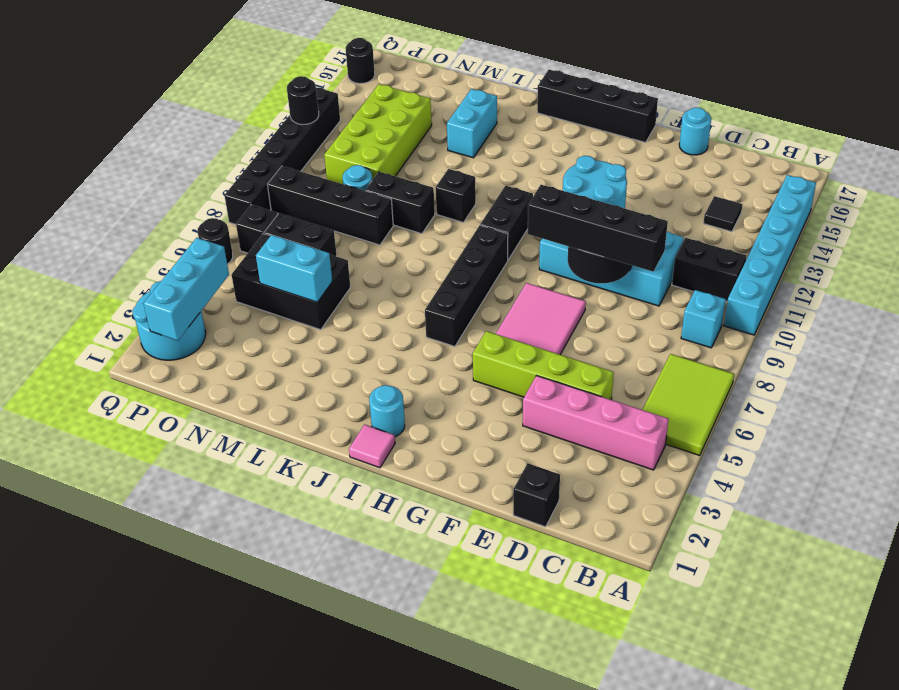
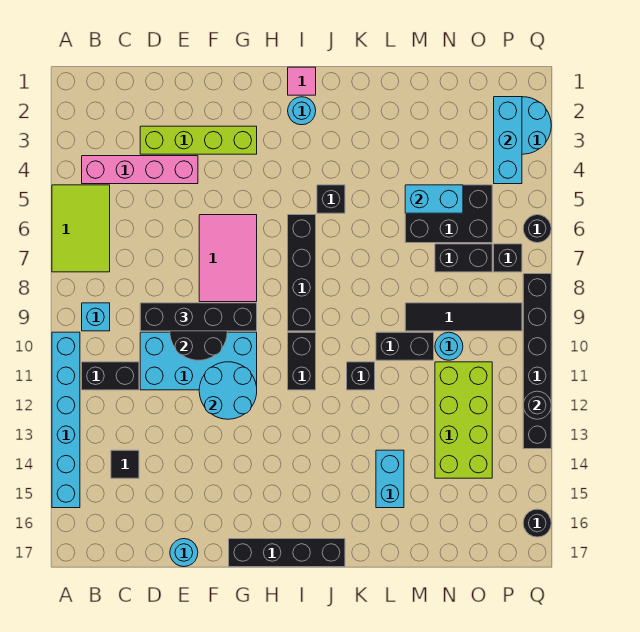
black brick D1 level 1 -> black brick J5 level 1
lime brick D5:G5 level 1 -> lime brick D3:G3 level 1
black brick M9:P9 level 1 -> black tile M9:P9 level 1

